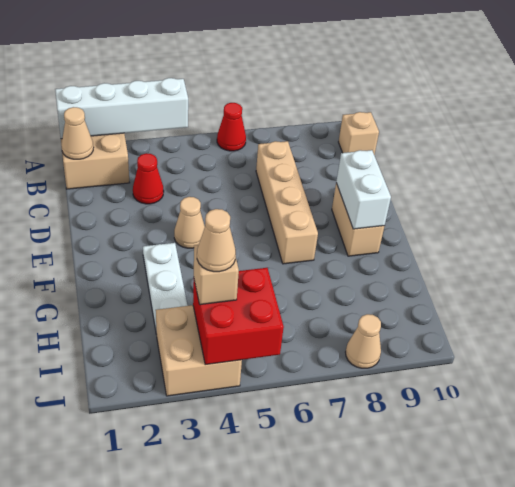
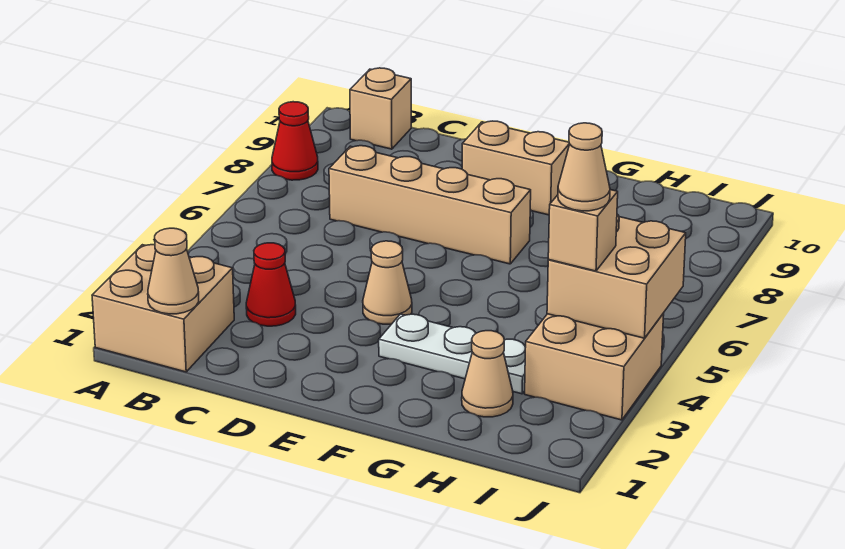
white brick A1:A4 level 2 -> none
red cone A6 level 1 -> red cone A8 level 1
white brick E9:F9 level 2 -> none
red brick I4:J5 level 2 -> tan brick I4:J5 level 2
tan cone J8 level 1 -> tan cone H2 level 1

